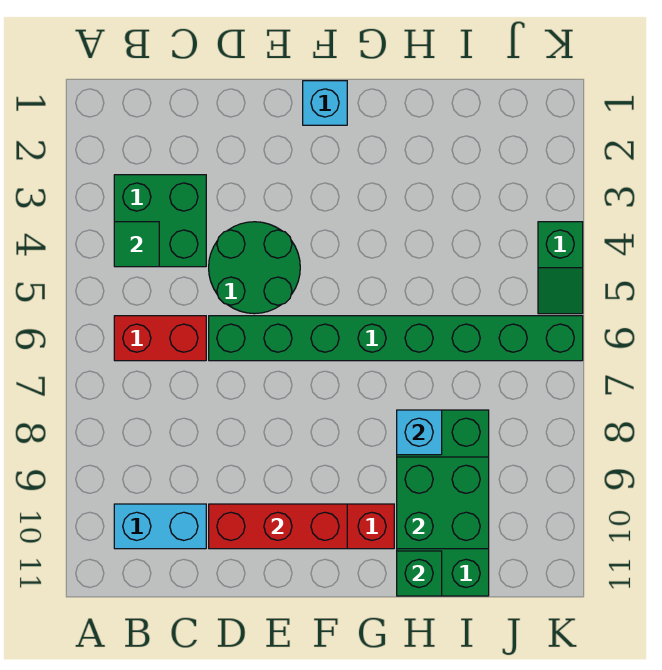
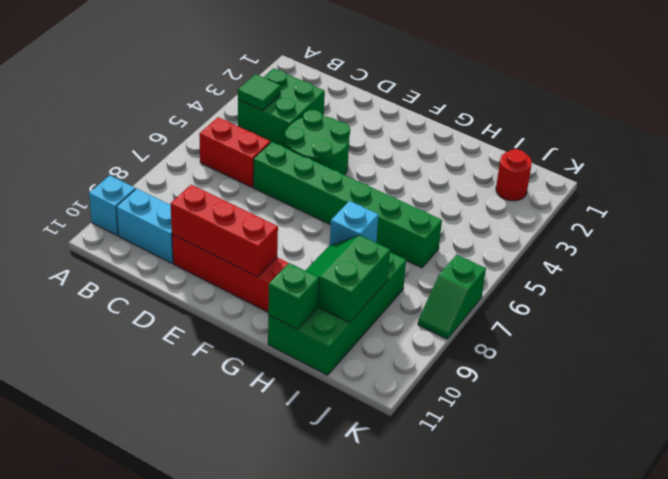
green brick D6:K6 level 1 -> green brick D6:I6 level 1
cyan brick F1 level 1 -> cyan brick A10 level 1
green brick H9:I10 level 2 -> green slope H9:I10 level 2 top I
none -> red round brick J2 level 1
green slope K4:K5 level 1 top 4 -> green slope K7:K8 level 1 top 7

